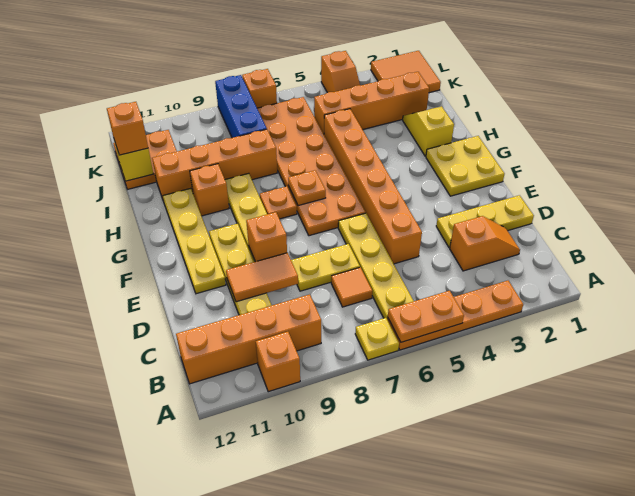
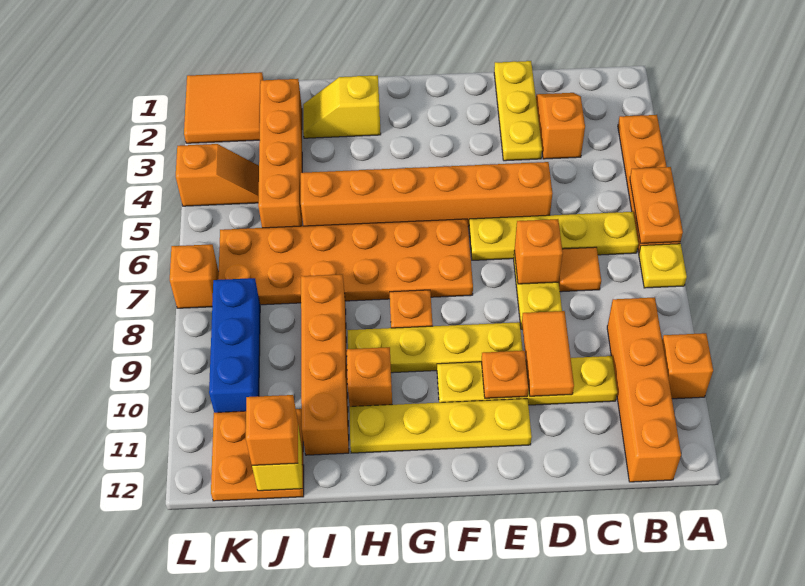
orange brick E9 level 2 -> orange brick D7 level 2
yellow plate F1:G2 level 1 -> none
orange plate G7 level 2 -> orange plate E10 level 2
blue brick J8:L8 level 1 -> blue brick K8:K10 level 1

